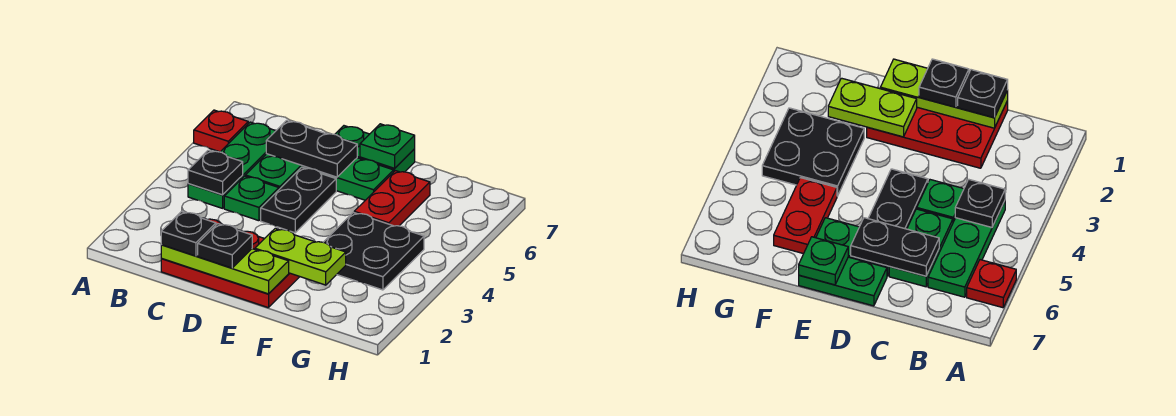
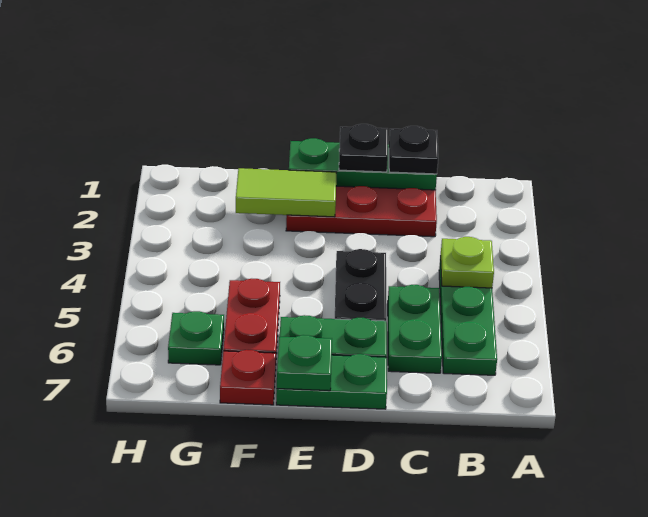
red plate A6 level 1 -> red plate F7 level 1
black plate B4 level 2 -> lime plate B4 level 2
lime plate C1:E1 level 2 -> green plate C1:E1 level 2
green plate C4 level 1 -> green plate G6 level 1
black plate C6:D6 level 2 -> none
lime plate E2:F2 level 2 -> lime tile E2:F2 level 2
black plate F3:G4 level 1 -> none

